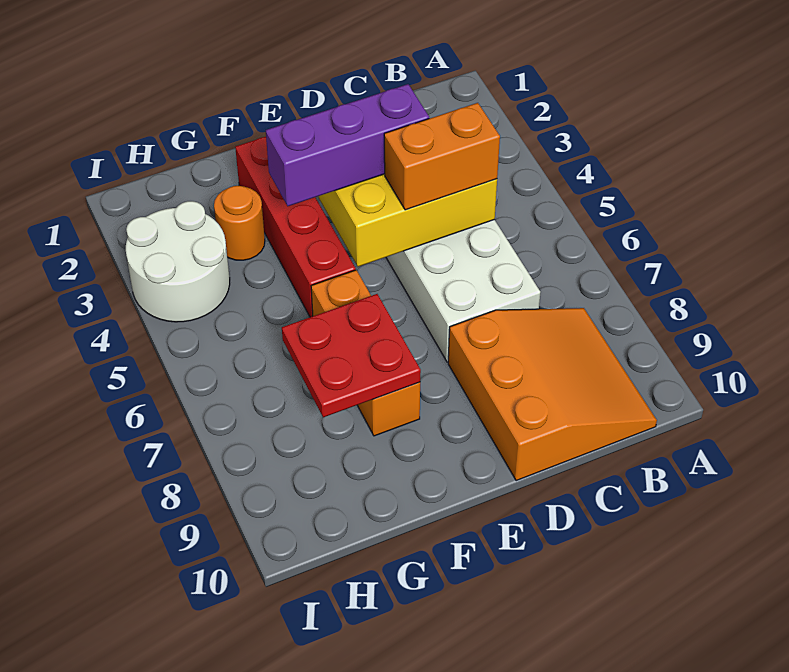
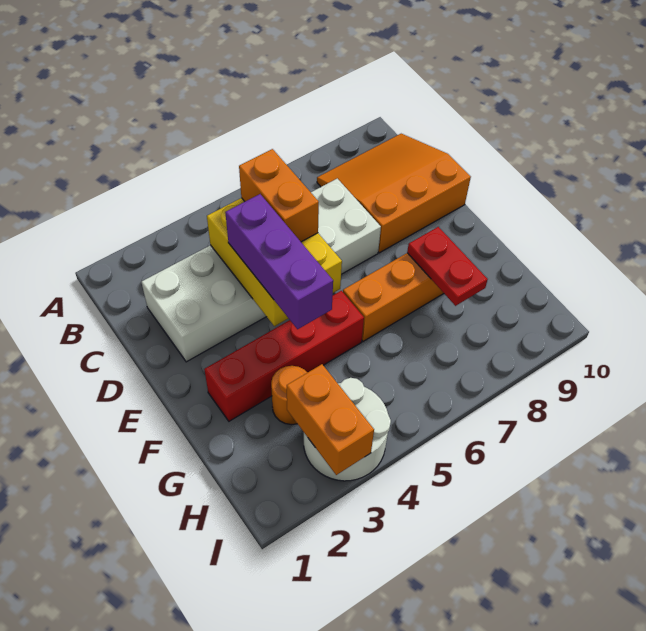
red plate F7:G8 level 2 -> red plate F8:G8 level 2
none -> orange brick H3:I3 level 2

